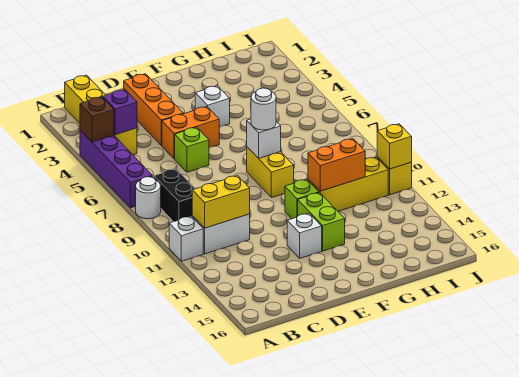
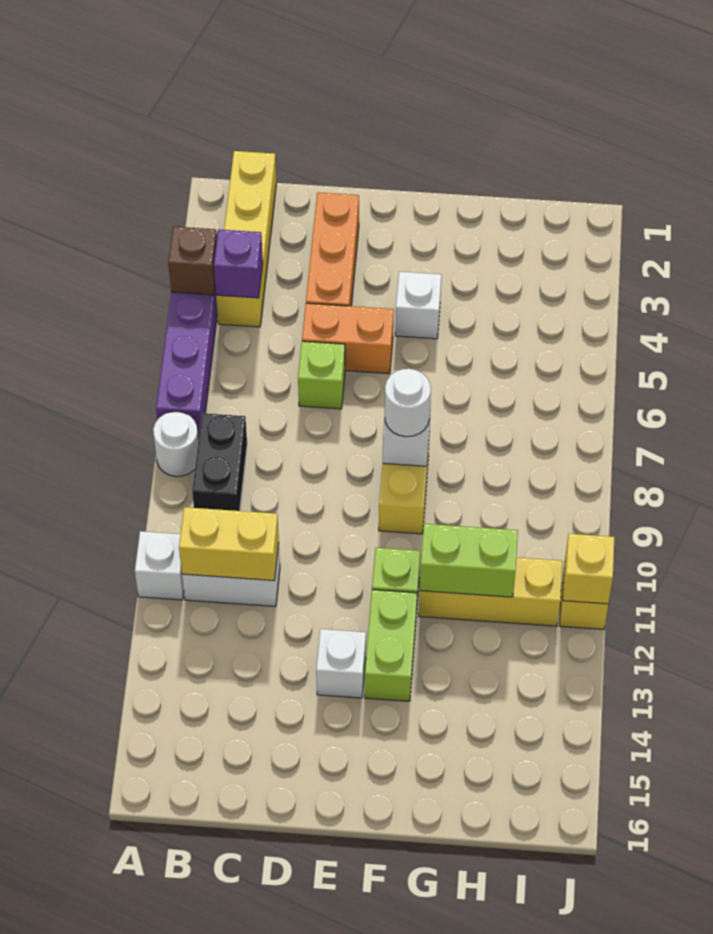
orange brick G11:H11 level 2 -> lime brick G11:H11 level 2

